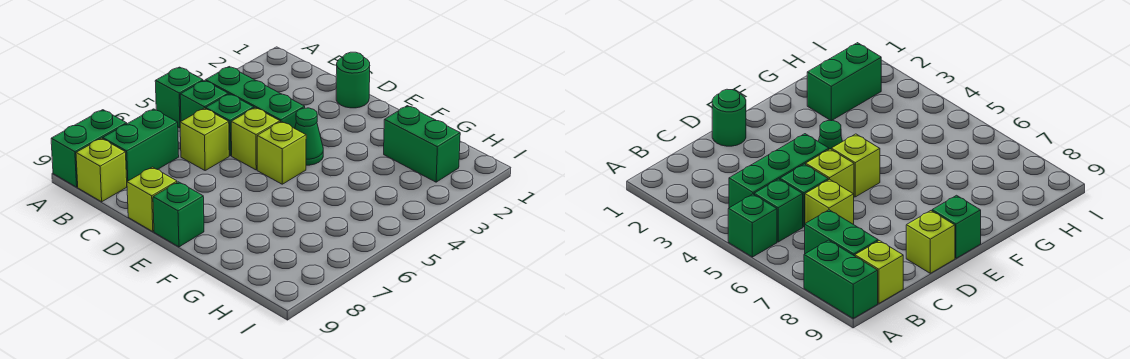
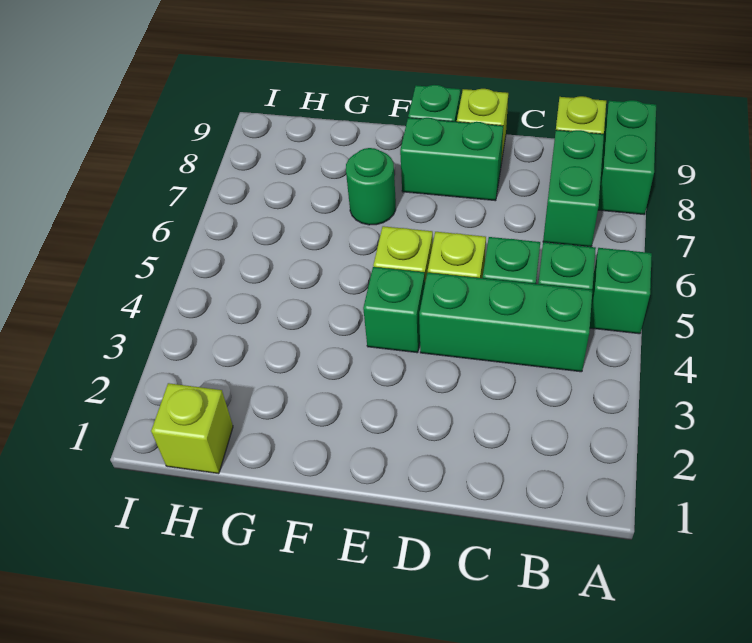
lime brick C6 level 1 -> lime brick H1 level 1
green round brick D1 level 1 -> green round brick F7 level 1
green cone E4 level 1 -> green brick E4 level 1
green brick G2:H2 level 1 -> green brick D8:E8 level 1

